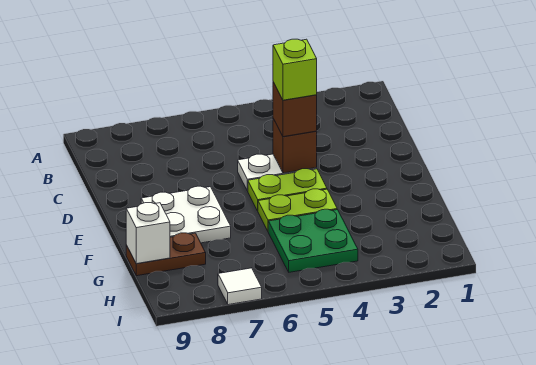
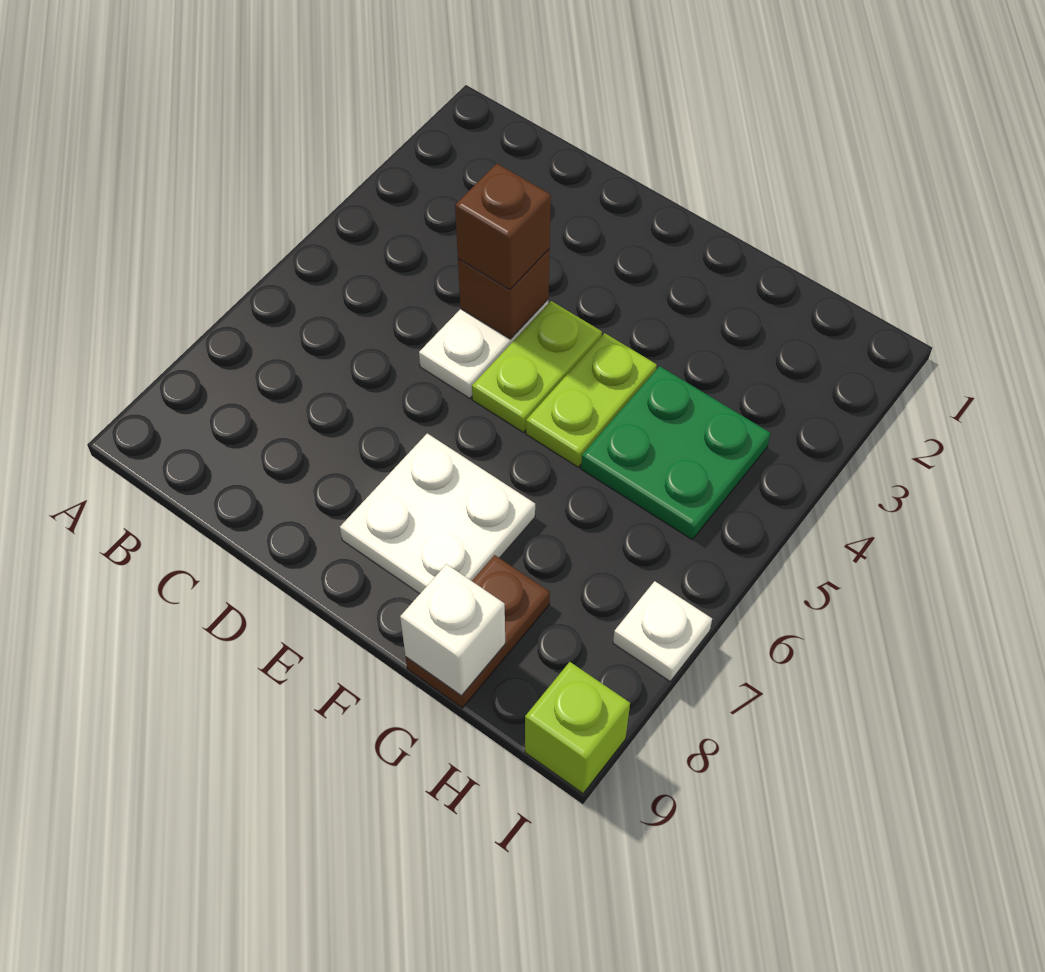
lime brick D4 level 4 -> lime brick I9 level 1
white tile I7 level 1 -> white plate I7 level 1

